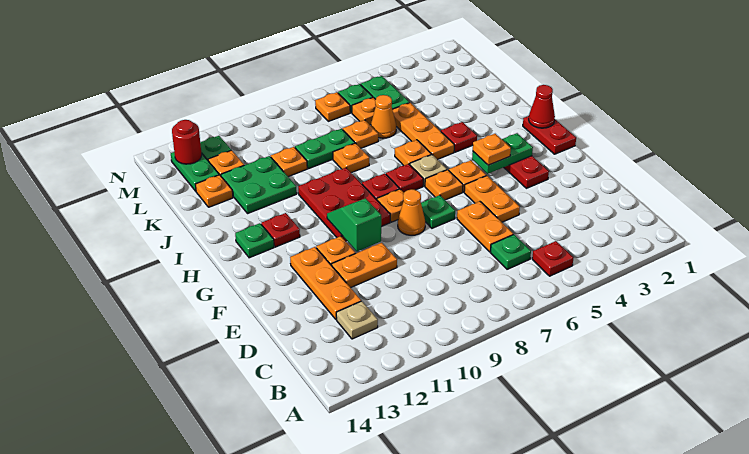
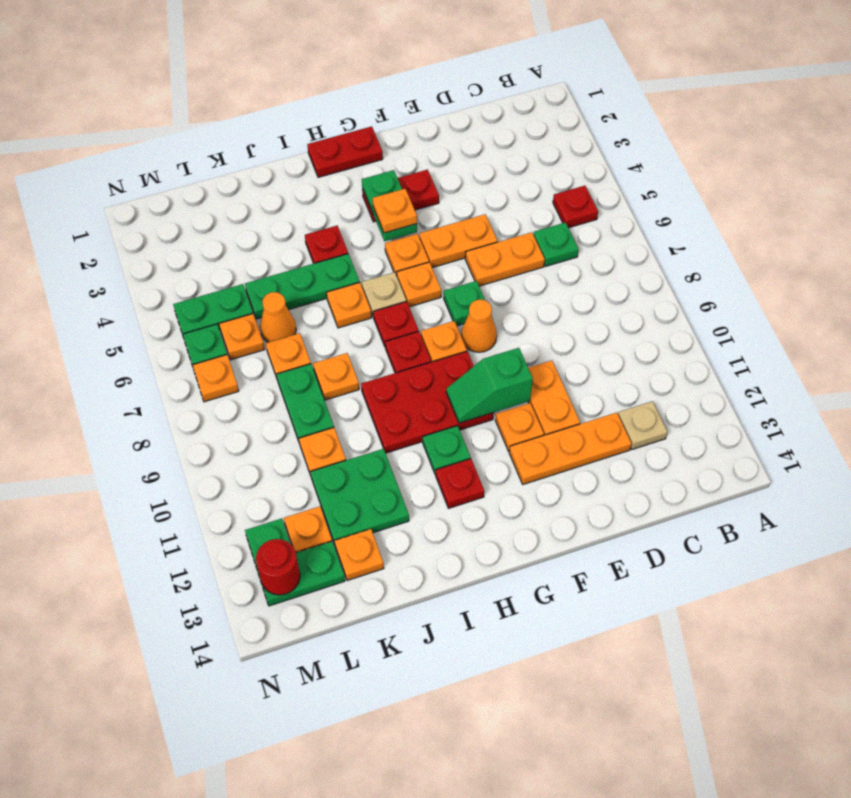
red cone H1 level 2 -> none
green plate H13 level 1 -> green plate H11 level 1
orange plate I5:K5 level 1 -> green plate I5:K5 level 1

